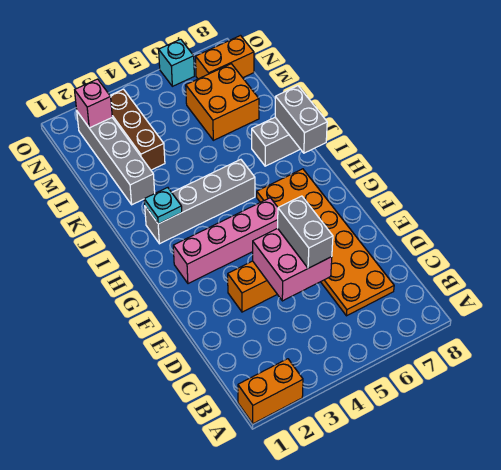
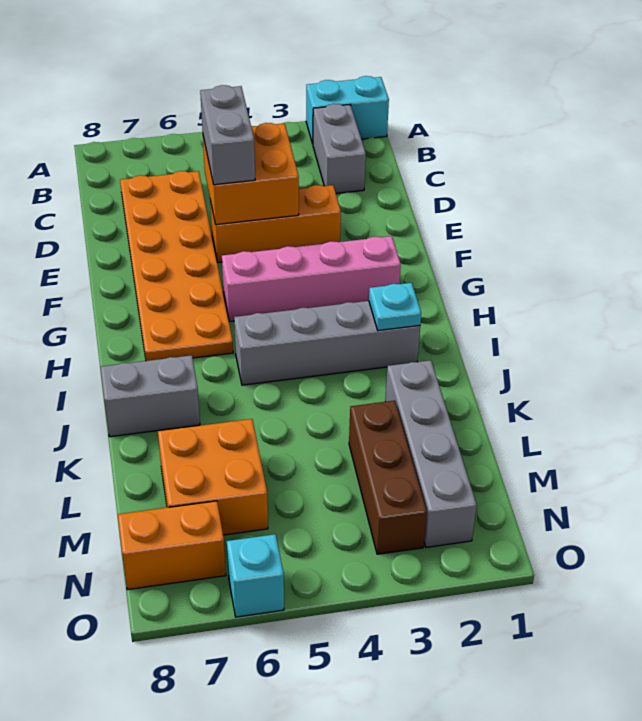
orange brick A1:A2 level 1 -> cyan brick A1:A2 level 1
pink brick D4:E5 level 2 -> orange brick D4:E5 level 2
grey brick I8:J8 level 2 -> grey brick B2:C2 level 1
pink brick N2 level 2 -> none

